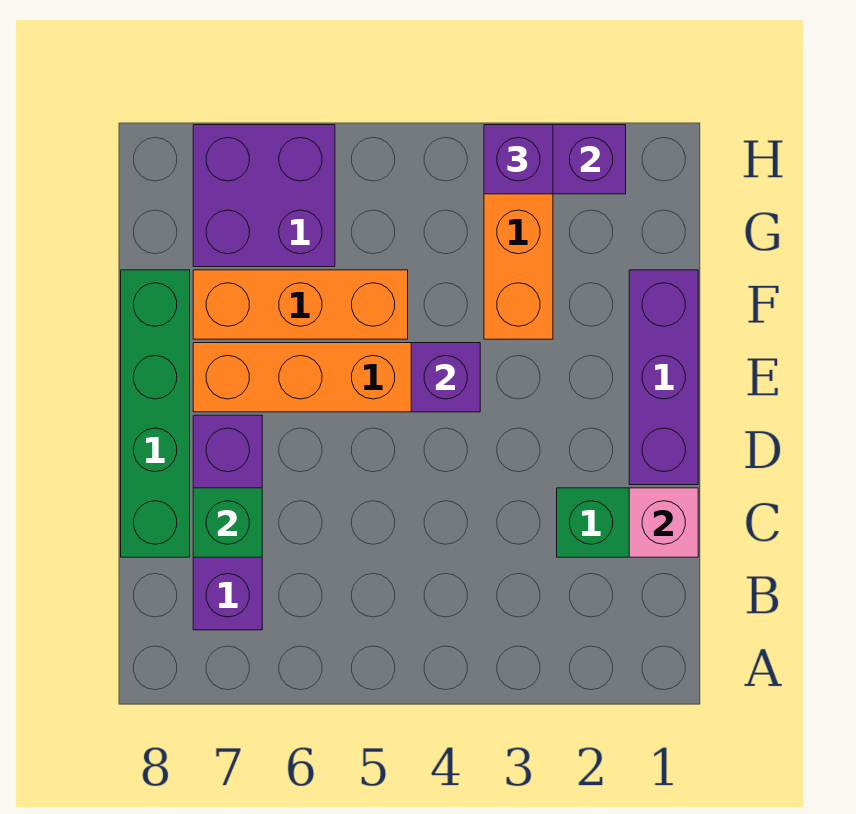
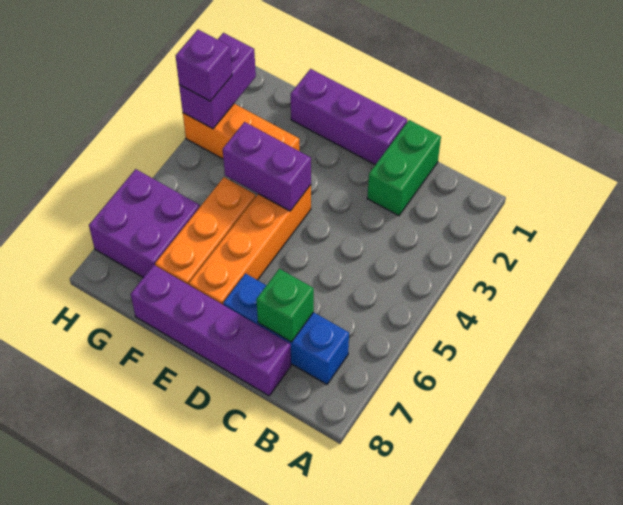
purple brick B7:D7 level 1 -> blue brick B7:D7 level 1
pink brick C1 level 2 -> none
green brick C8:F8 level 1 -> purple brick C8:F8 level 1
purple brick E4 level 2 -> purple brick E4:F4 level 2

